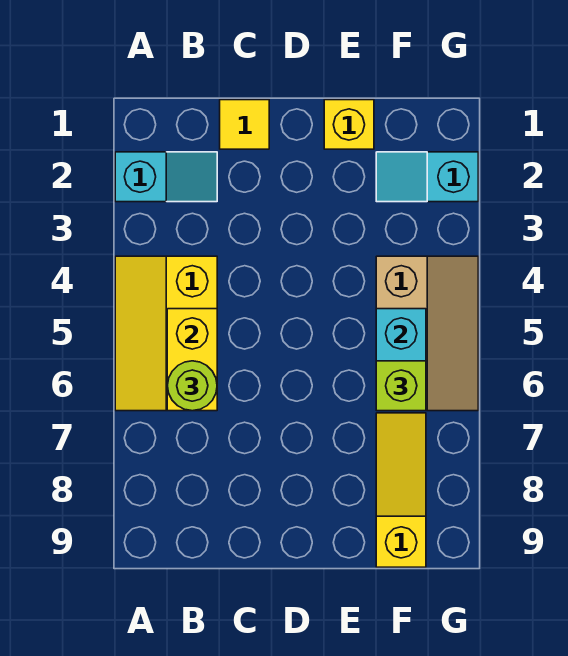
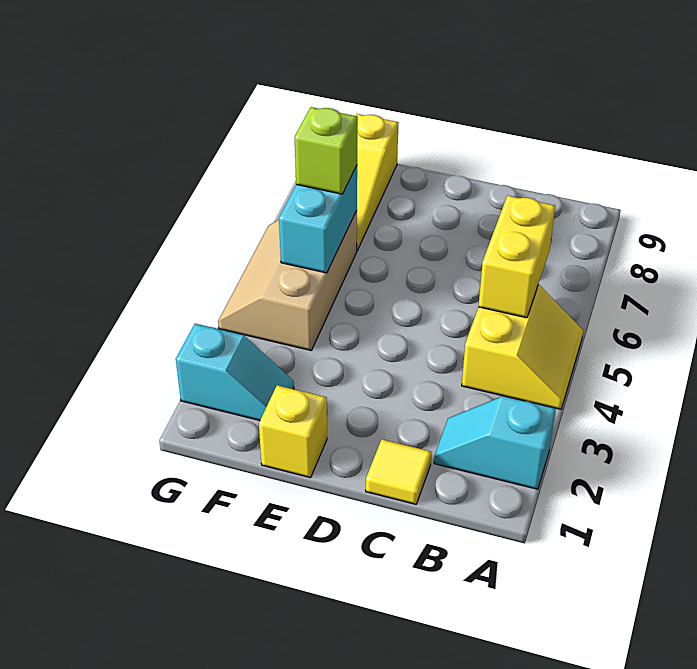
yellow slope A4:B6 level 1 top B -> yellow slope A4:B5 level 1 top B
lime round brick B6 level 3 -> none

